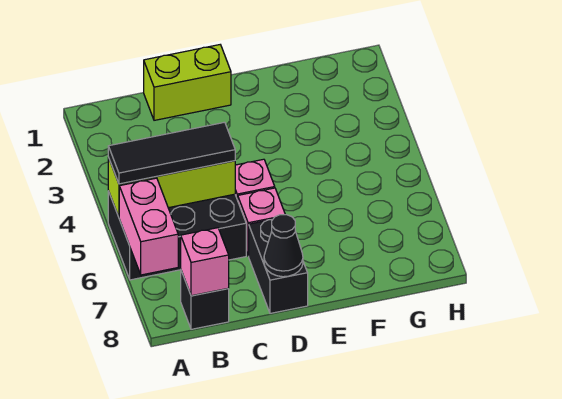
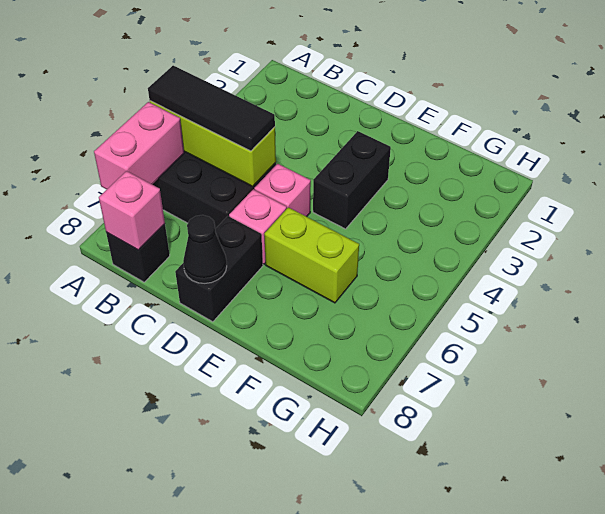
lime brick C1:D1 level 1 -> lime brick E6:F6 level 1
none -> black brick E3:E4 level 1

